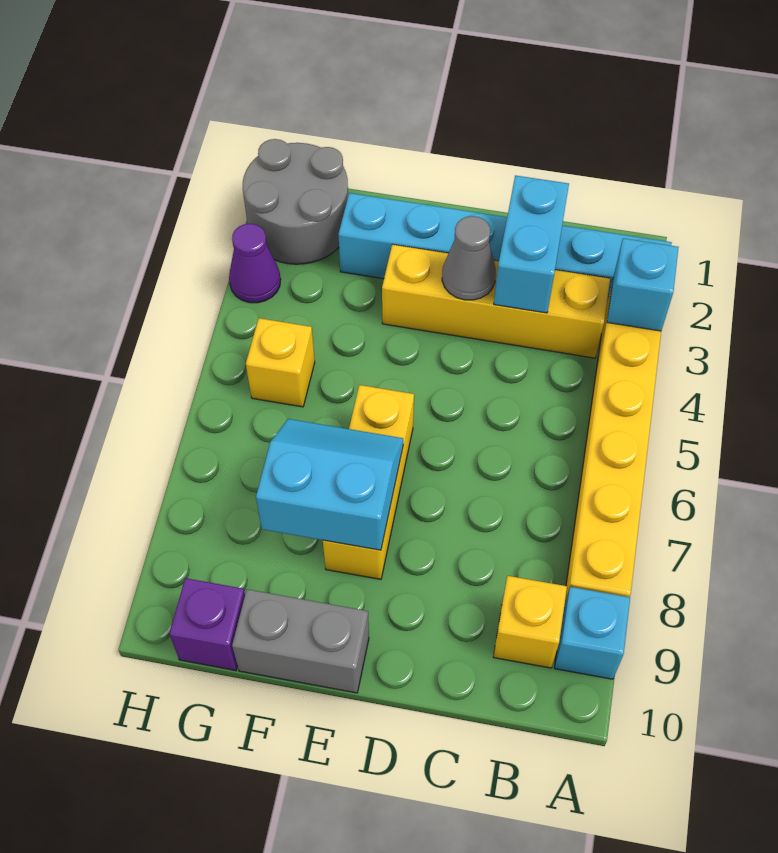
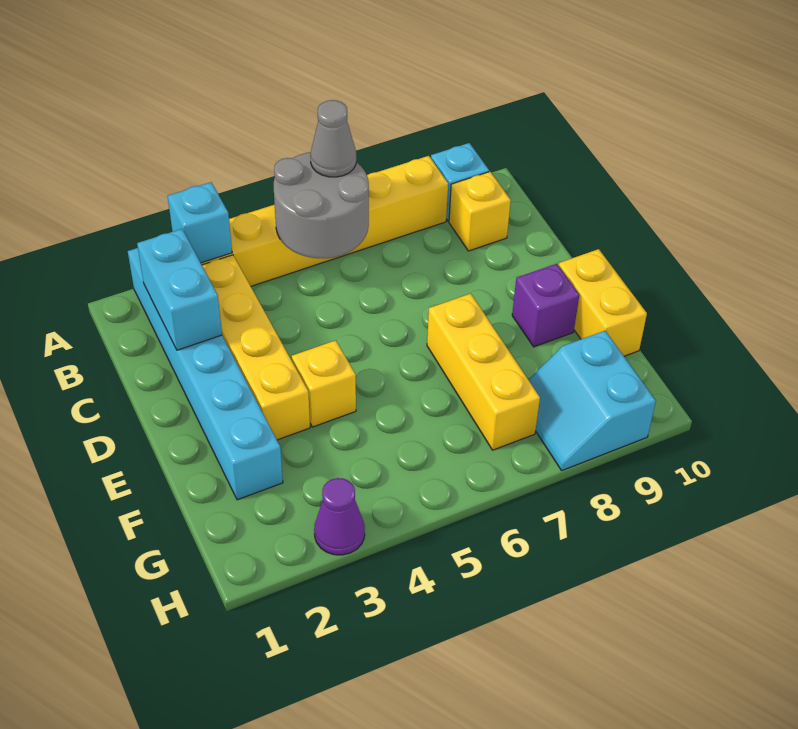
cyan brick C2:C3 level 2 -> cyan brick B2:C2 level 2
grey cone D3 level 2 -> grey cone A6 level 3
yellow brick E6:E8 level 1 -> yellow brick E7:G7 level 1
cyan slope E7:F8 level 2 top 8 -> cyan slope G8:H9 level 1 top 9
grey brick E10:F10 level 1 -> yellow brick E10:F10 level 1
grey round brick G1:H2 level 1 -> grey round brick A5:B6 level 2
yellow brick G5 level 1 -> yellow brick E4 level 1
purple brick G10 level 1 -> purple brick E9 level 1

